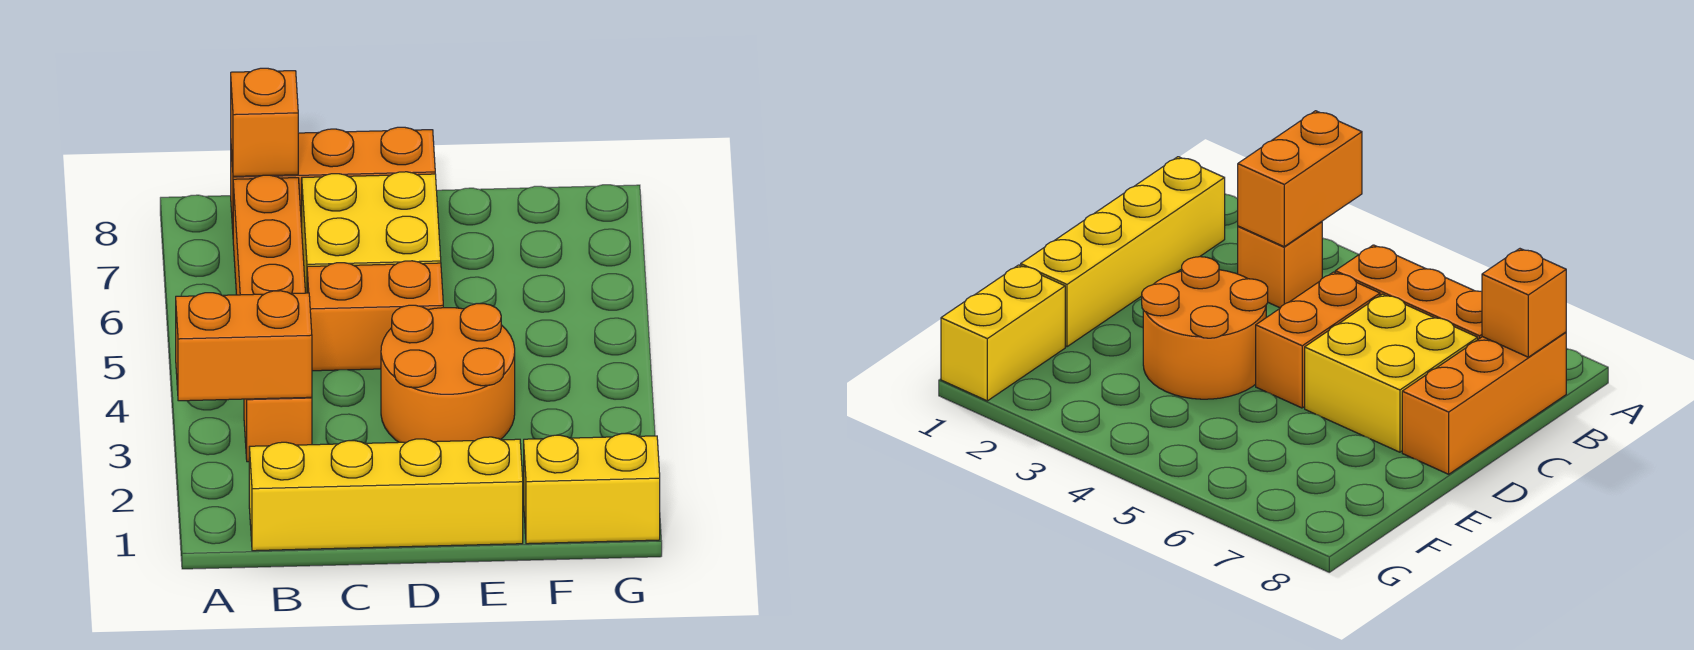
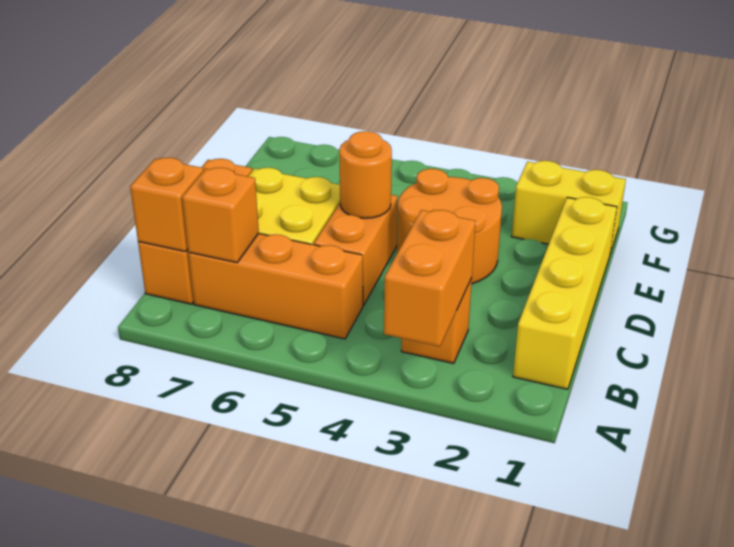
none -> orange brick B7 level 2
none -> orange round brick D5 level 2
yellow brick F1:G1 level 1 -> yellow brick F1:F2 level 1

